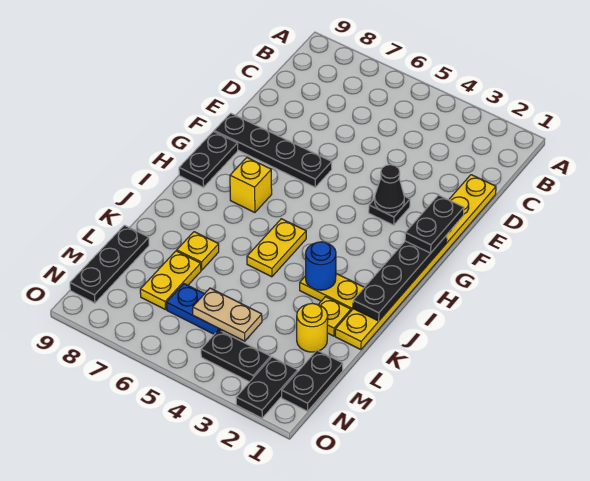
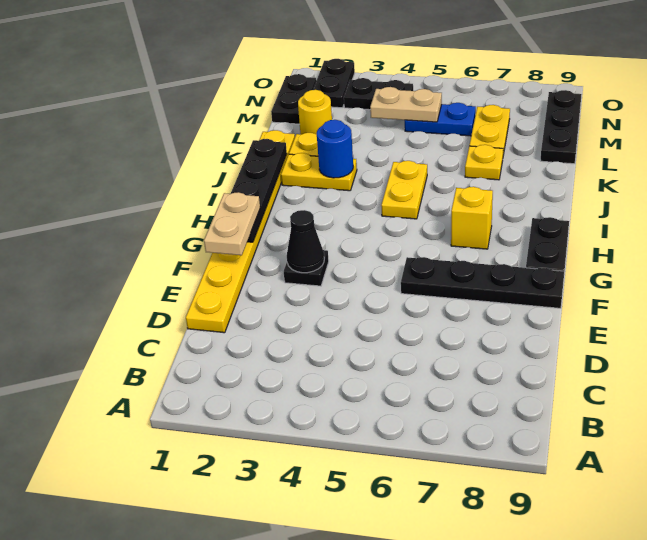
black plate F1:G1 level 3 -> tan plate F1:G1 level 3

